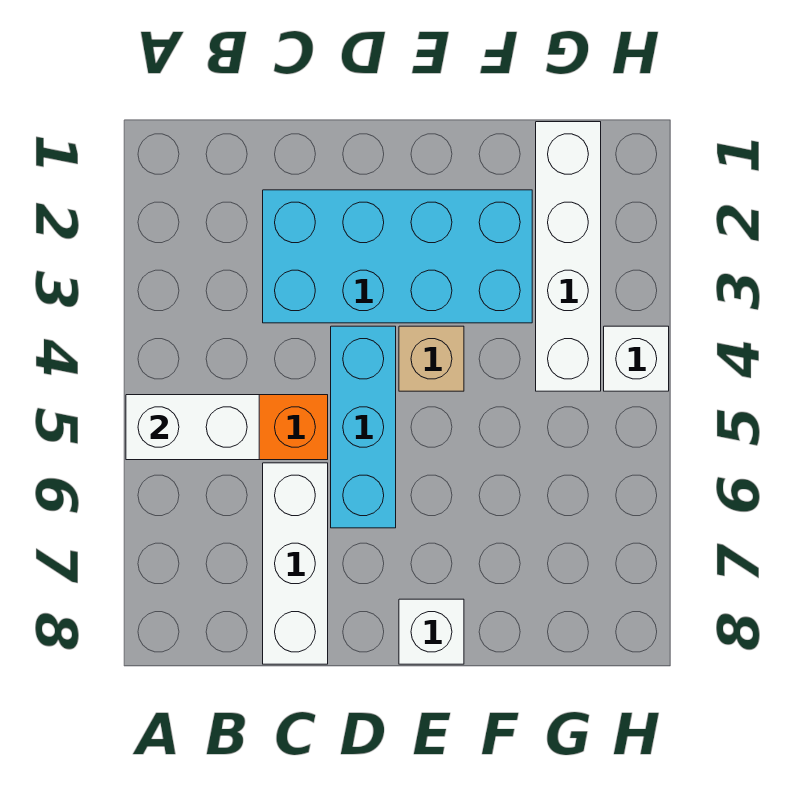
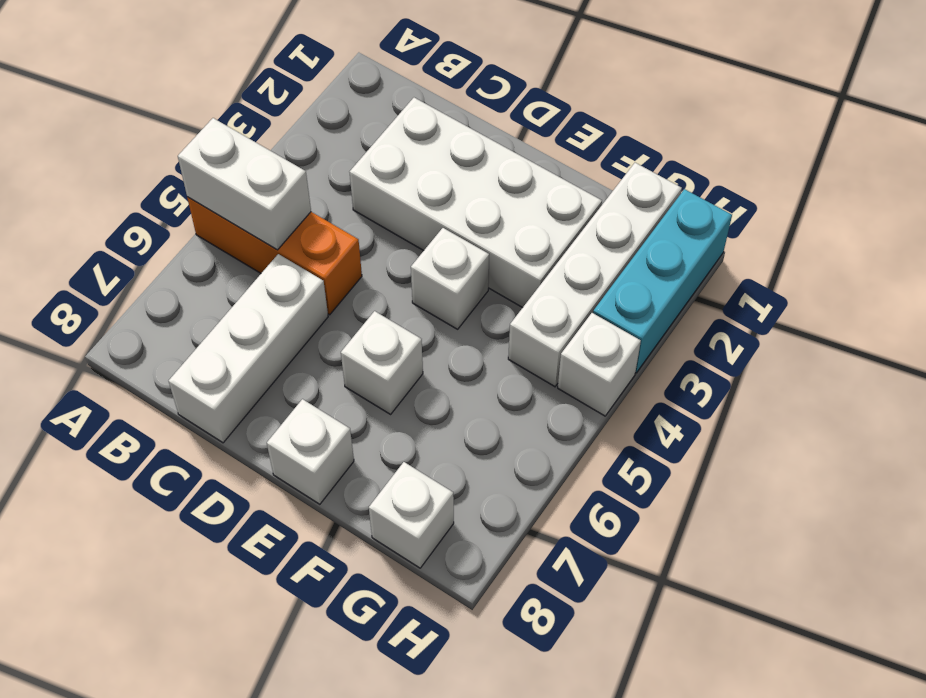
cyan brick C2:F3 level 1 -> white brick C2:F3 level 1
cyan brick D4:D6 level 1 -> cyan brick H1:H3 level 1
tan brick E4 level 1 -> white brick E4 level 1
none -> white brick E6 level 1
none -> white brick G8 level 1

